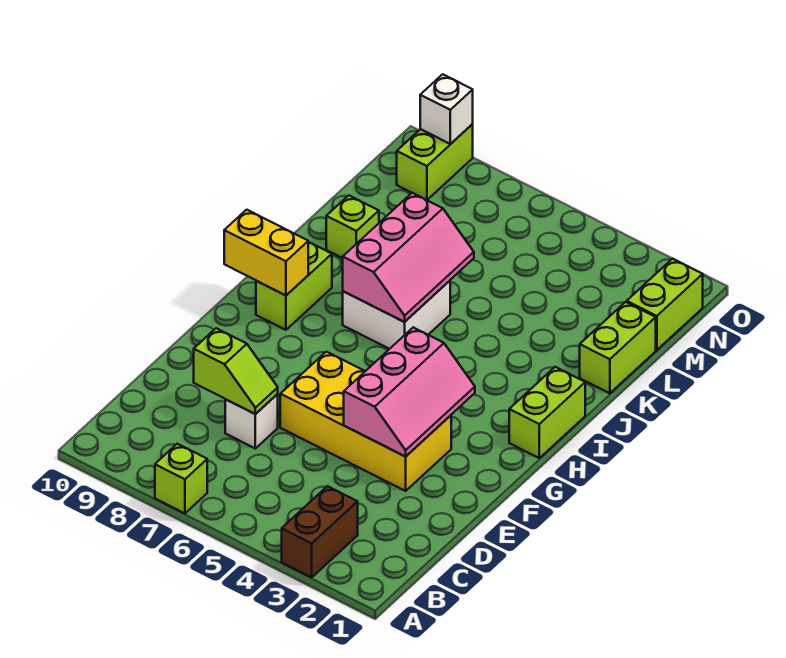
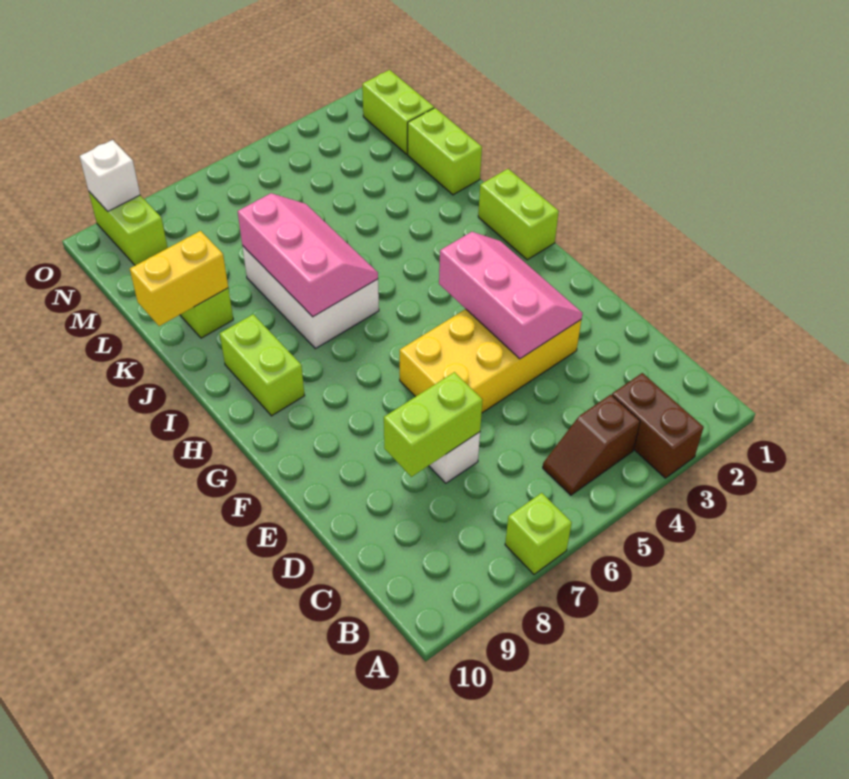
none -> brown slope B4:B5 level 1 top 4
lime slope D7:D8 level 2 top 8 -> lime brick D7:D8 level 2
yellow brick H9:H10 level 2 -> yellow brick K9:K10 level 2
white brick I6:J7 level 1 -> white brick I6:K7 level 1

